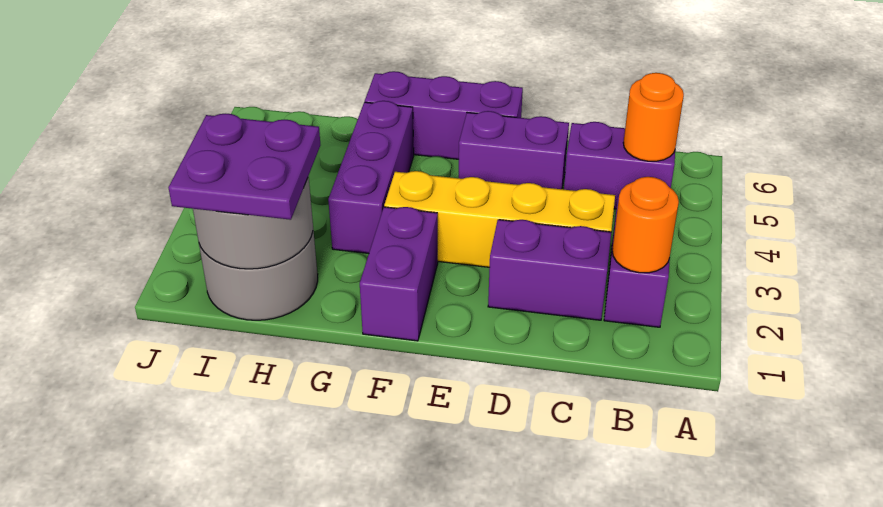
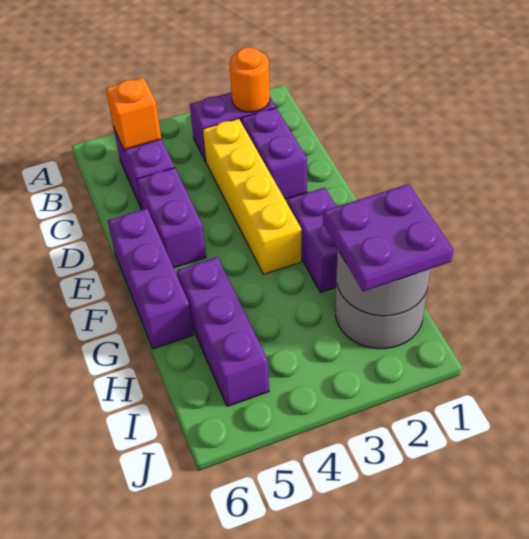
orange round brick B5 level 2 -> orange brick B5 level 2
purple brick F1:F2 level 1 -> purple brick F2:G2 level 1
purple brick G3:G5 level 1 -> purple brick G5:I5 level 1

